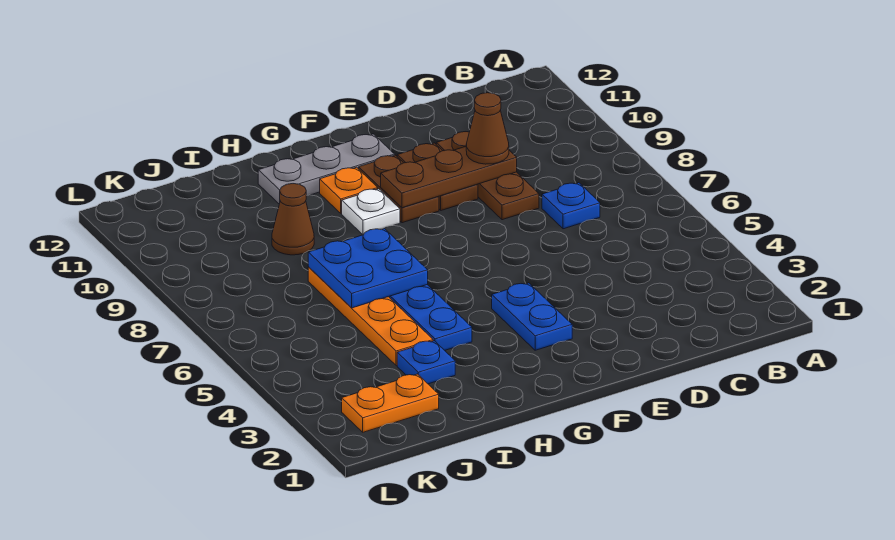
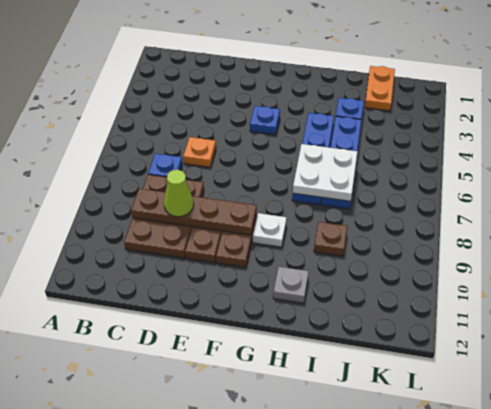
brown plate D8:D10 level 1 -> brown plate C8:D10 level 1
brown plate D9:F9 level 2 -> brown plate C9:F9 level 2
brown cone D9 level 3 -> lime cone D9 level 3
blue plate F3:F4 level 1 -> blue plate F4 level 1
grey plate F11:H11 level 1 -> grey plate H11 level 1
orange plate G10 level 1 -> orange plate D6 level 1
blue plate H6:I7 level 2 -> white plate H6:I7 level 2
orange plate I4:I7 level 1 -> blue plate I4:I7 level 1
brown cone I9 level 1 -> brown plate I9 level 1
orange plate J2:K2 level 1 -> orange plate J1:J2 level 1

